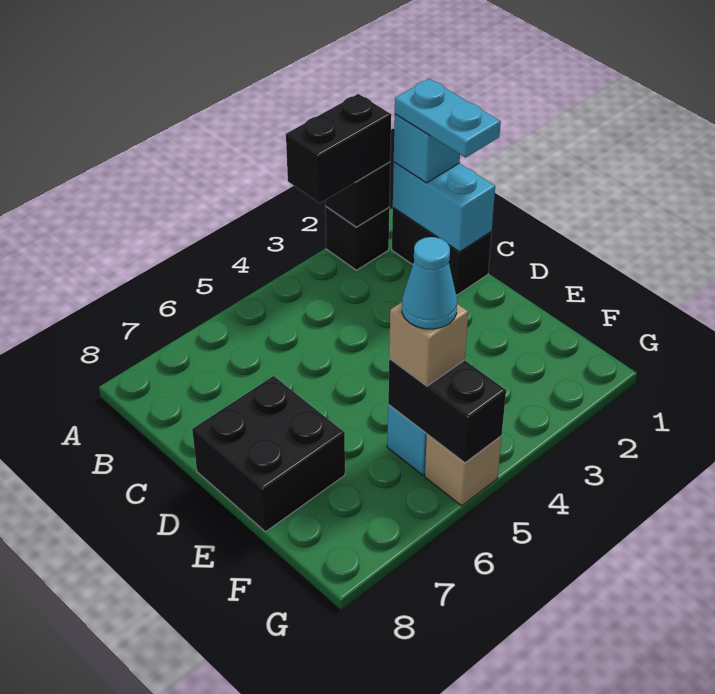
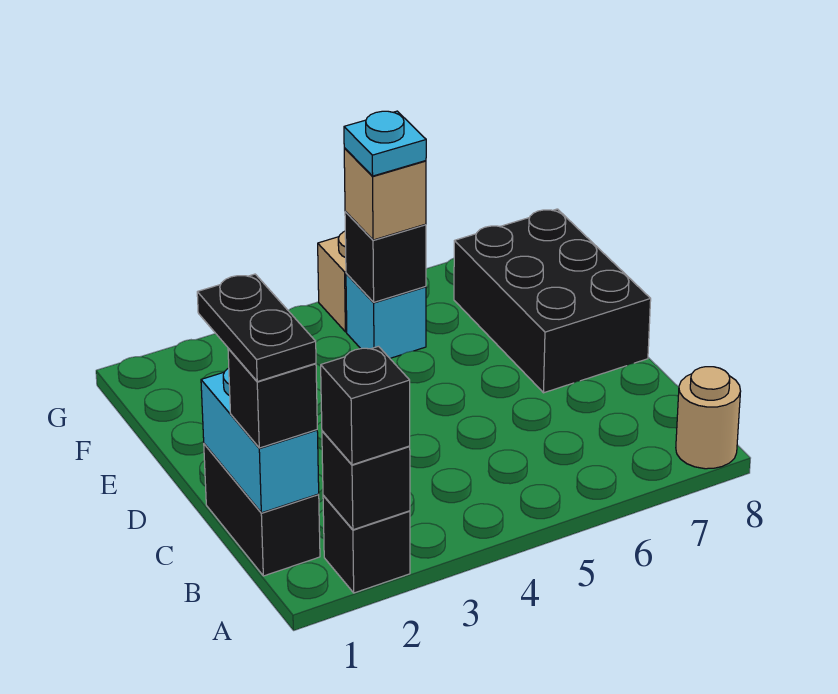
black brick A2:A3 level 3 -> black brick A2 level 3
none -> tan round brick A8 level 1
cyan brick B1 level 3 -> black brick B1 level 3
cyan plate B1:C1 level 4 -> black plate B1:C1 level 4
black brick D7:E8 level 1 -> black brick D7:F8 level 1
black brick F5:G5 level 2 -> black brick F5 level 2
cyan cone F5 level 4 -> cyan plate F5 level 4

